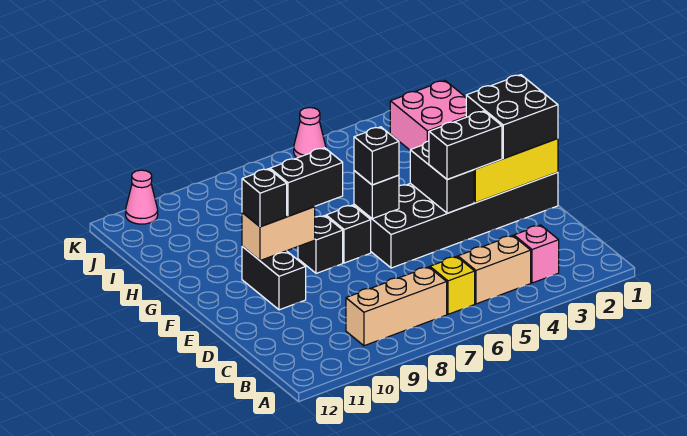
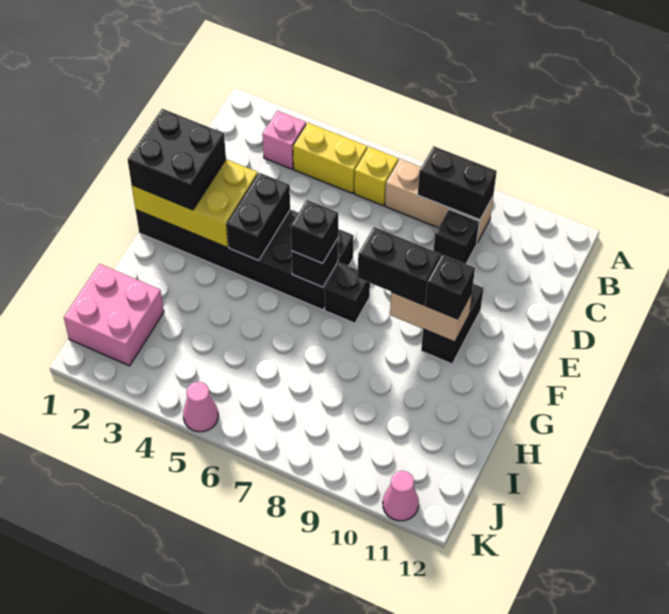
tan brick B4:B5 level 1 -> yellow brick B4:B5 level 1
black brick E3:E4 level 3 -> black brick B8:B9 level 2
black brick F8 level 1 -> black brick C9 level 1

